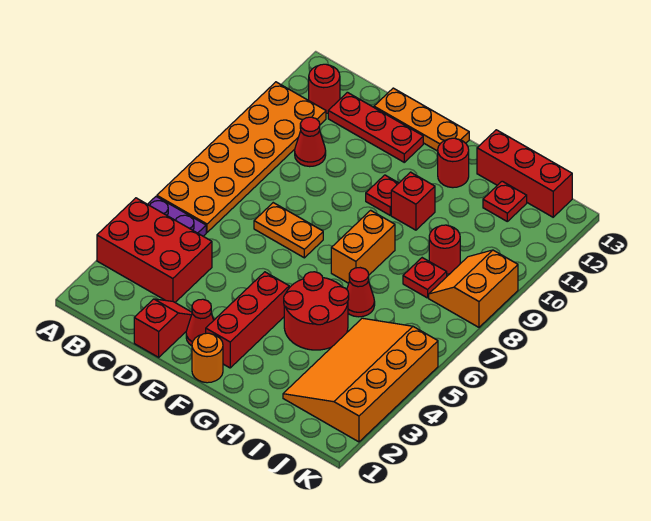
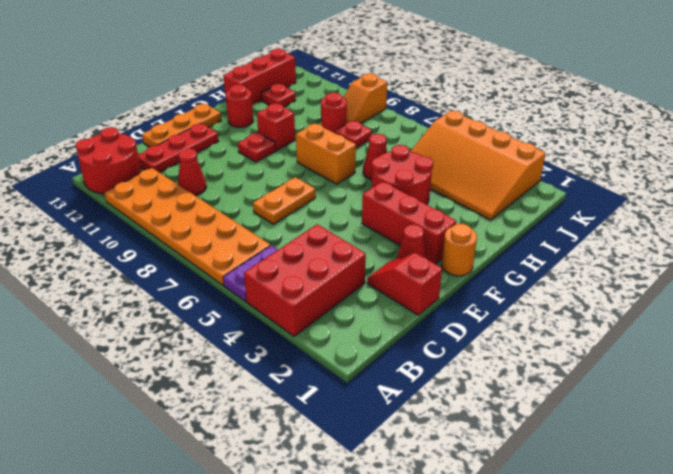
red round brick B12 level 1 -> red round brick A12:B13 level 1
orange slope J8:K9 level 1 top K -> orange slope J9:K9 level 1 top K

